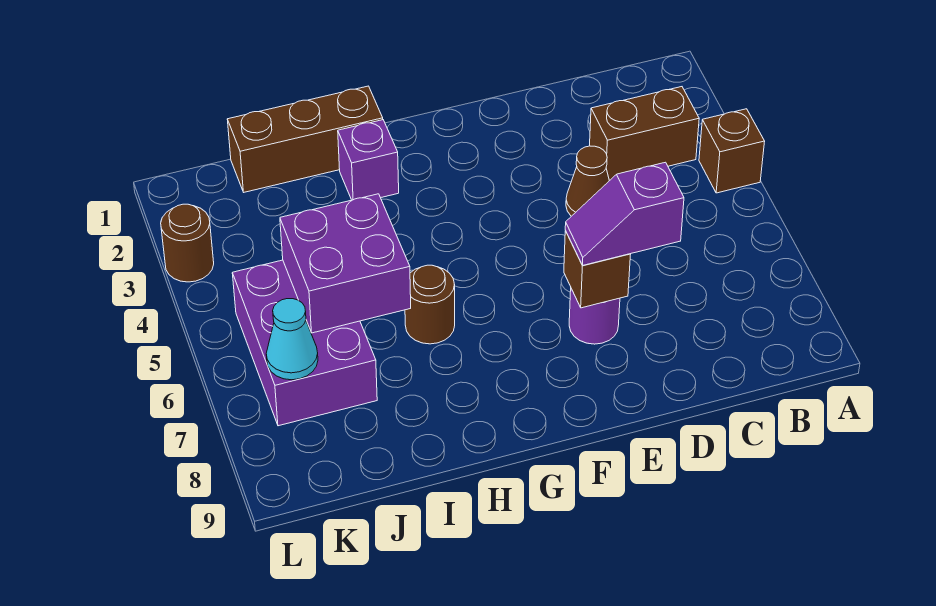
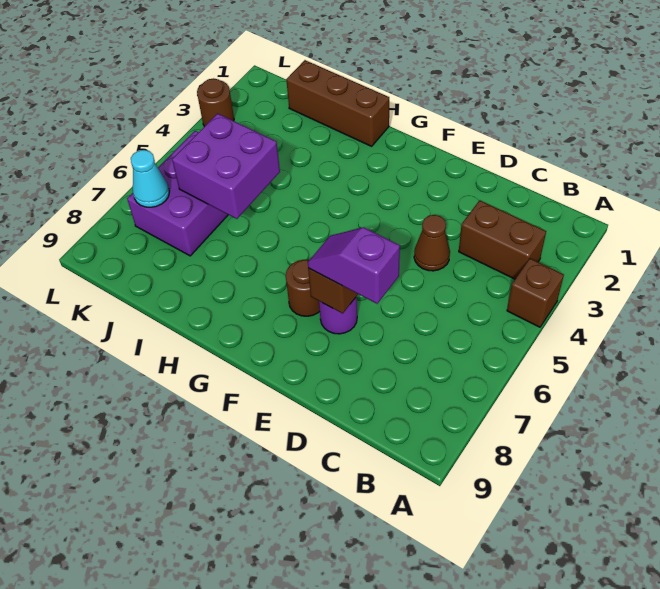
purple brick H2 level 1 -> none
brown round brick H6 level 1 -> brown round brick F7 level 1

